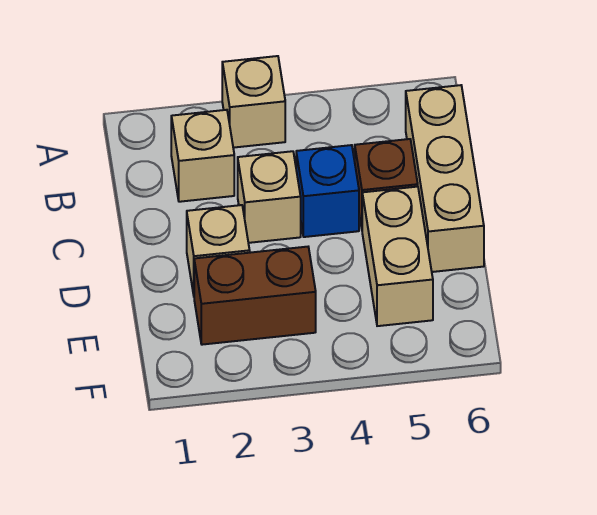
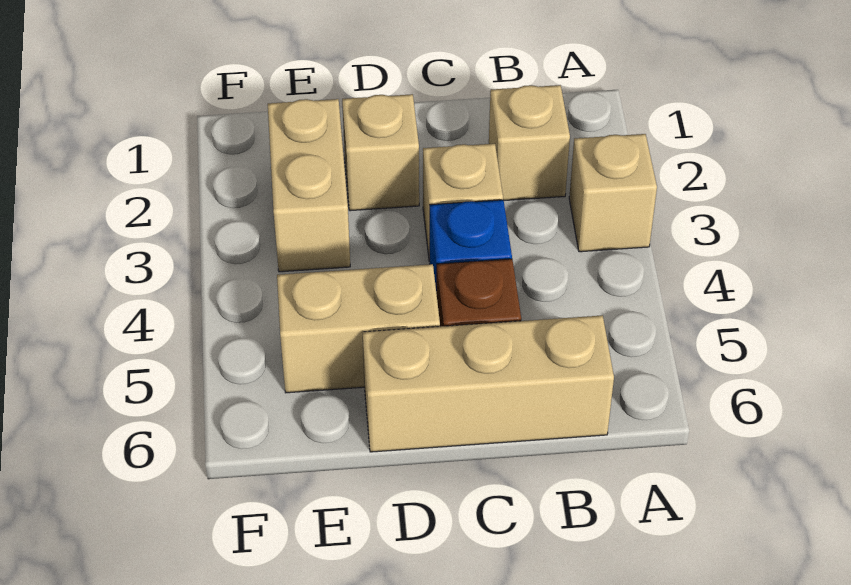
brown brick E2:E3 level 1 -> tan brick E2:E3 level 1

